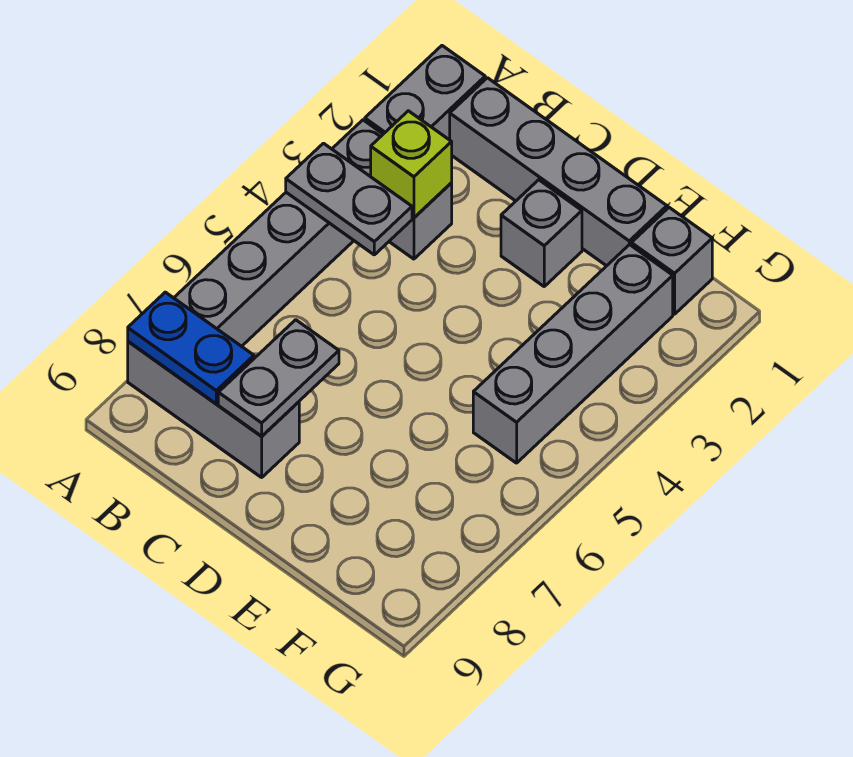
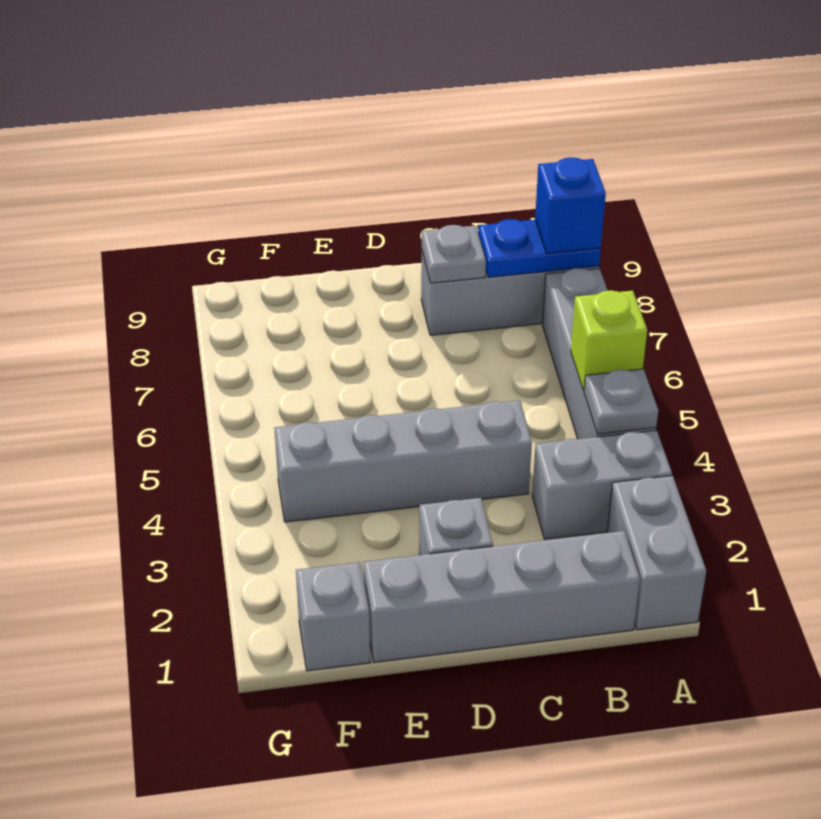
grey plate A4:B4 level 2 -> grey plate A4 level 2
none -> blue brick A8 level 3
lime brick B3 level 2 -> lime brick A5 level 2
grey plate C7:C8 level 2 -> grey plate C8 level 2
grey brick F2:F5 level 1 -> grey brick C4:F4 level 1

